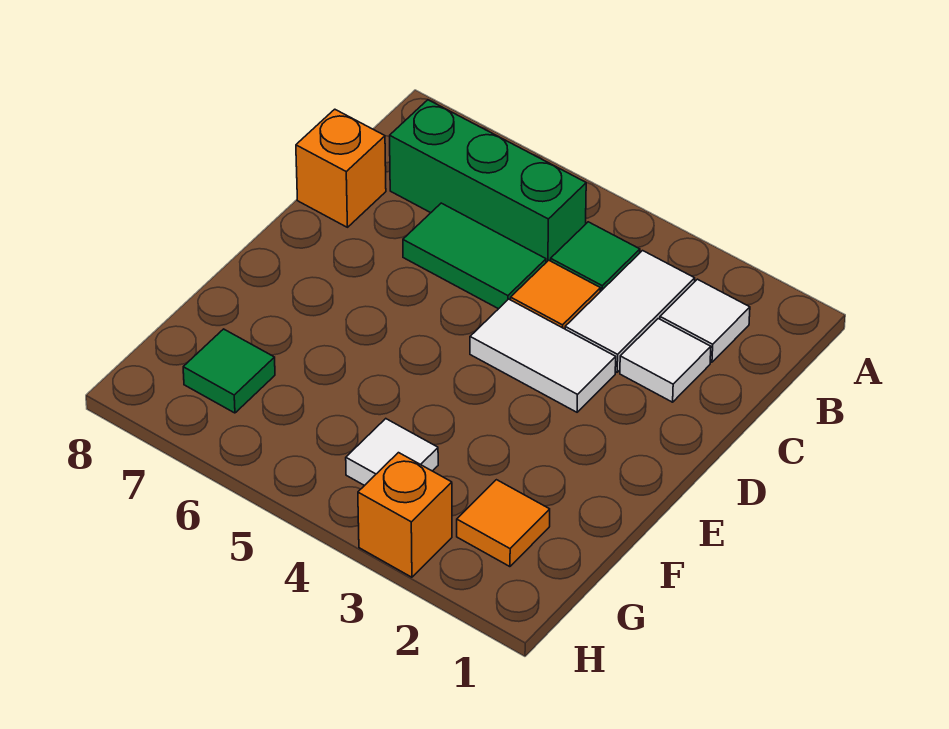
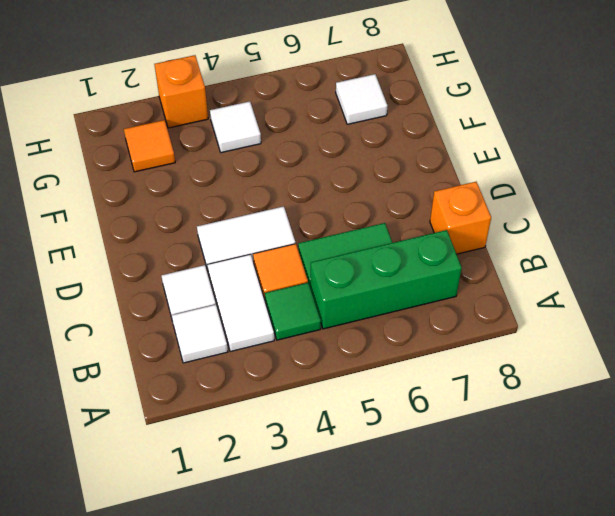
green tile G7 level 1 -> white tile G7 level 1

